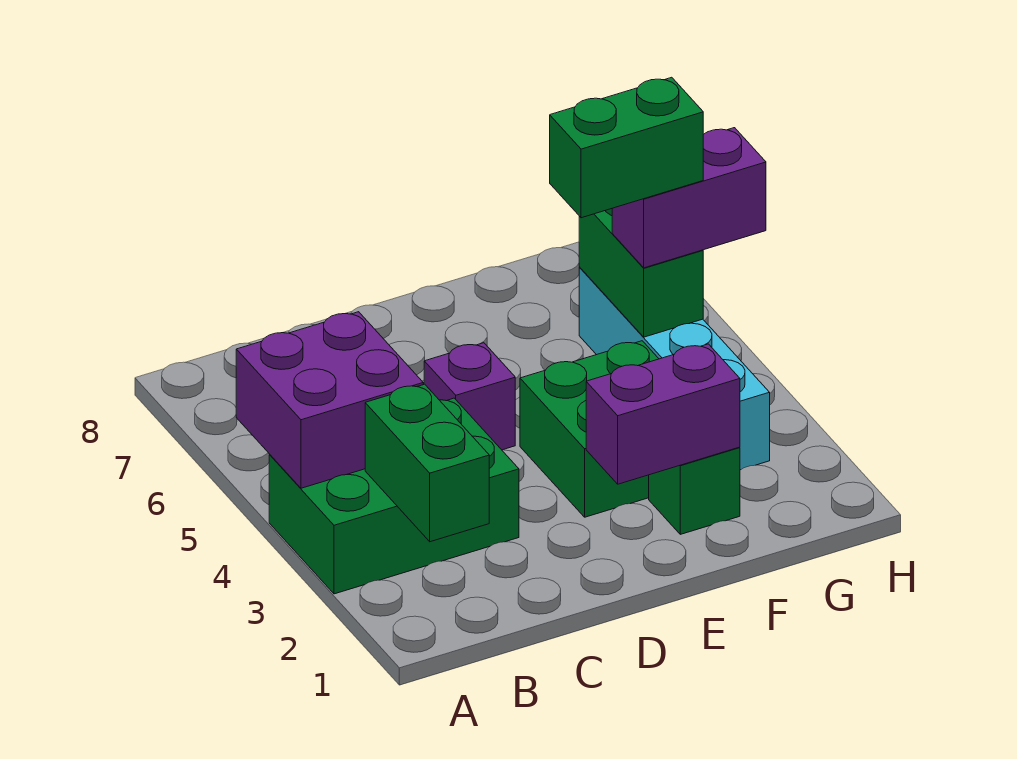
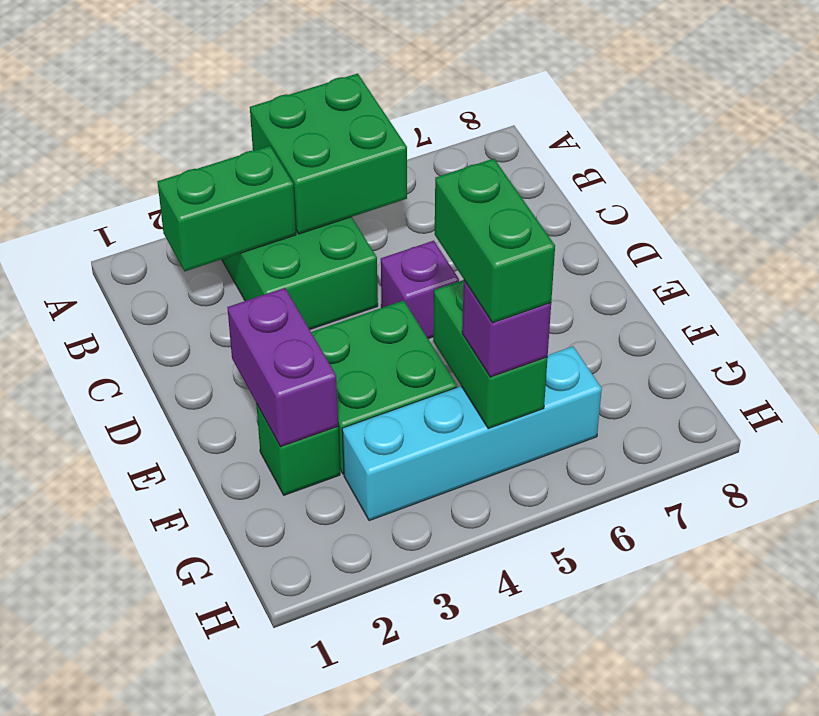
purple brick A4:B5 level 2 -> green brick A4:B5 level 2
green brick G5:G6 level 2 -> green brick F5:G5 level 2
purple brick G5:H5 level 3 -> purple brick G5 level 3

